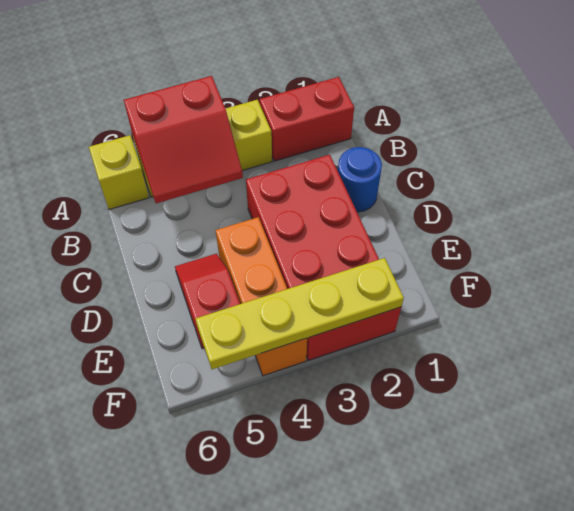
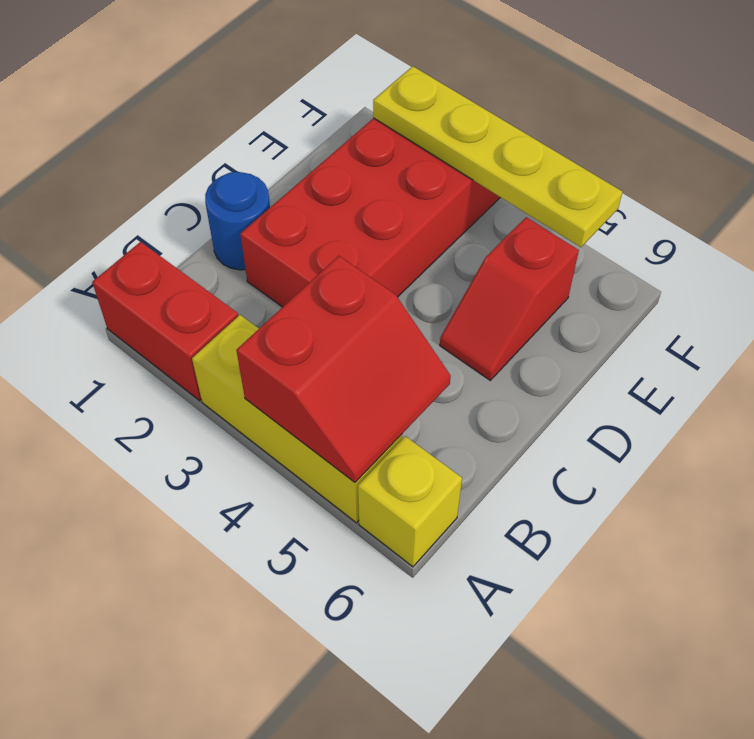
red slope A4:B5 level 2 top A -> red slope A4:B5 level 2 top 4
orange brick D4:F4 level 1 -> none

